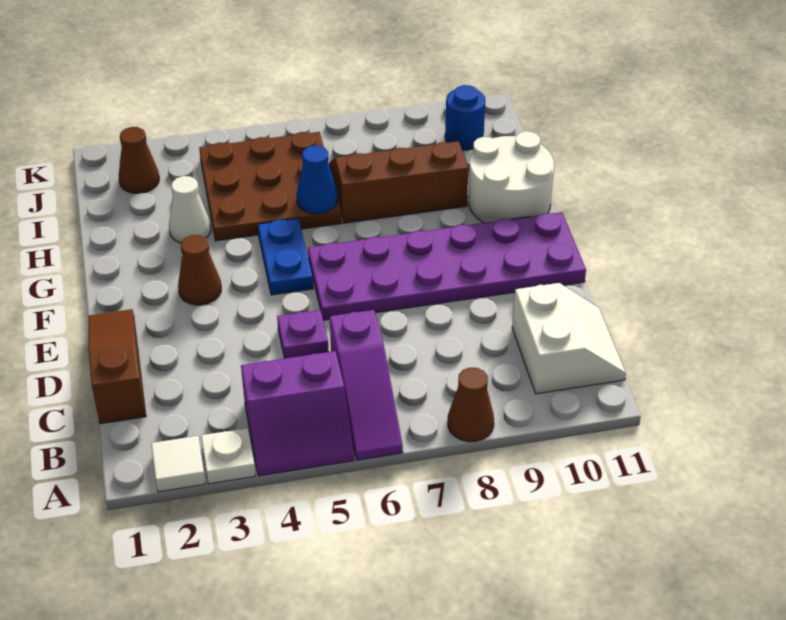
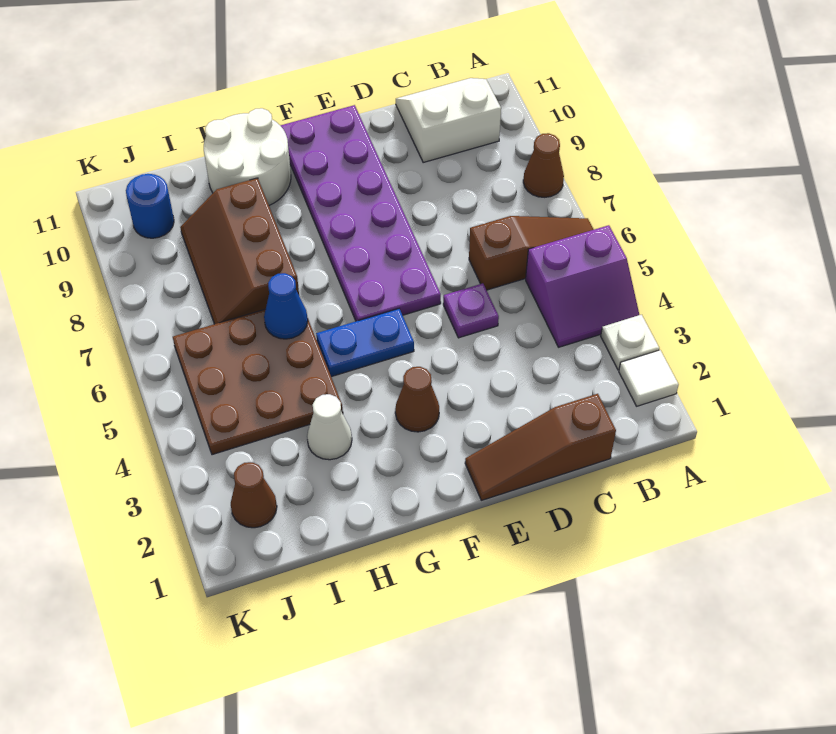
purple slope A4:B5 level 1 top B -> purple slope A4:B5 level 1 top 5
purple slope A6:C6 level 1 top C -> brown slope A6:C6 level 1 top C

